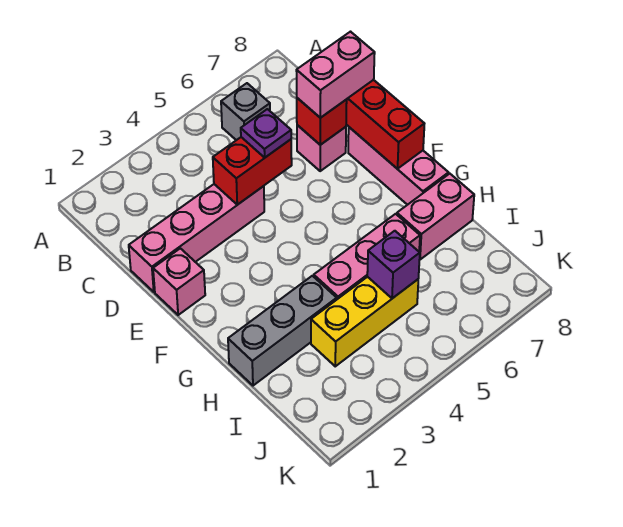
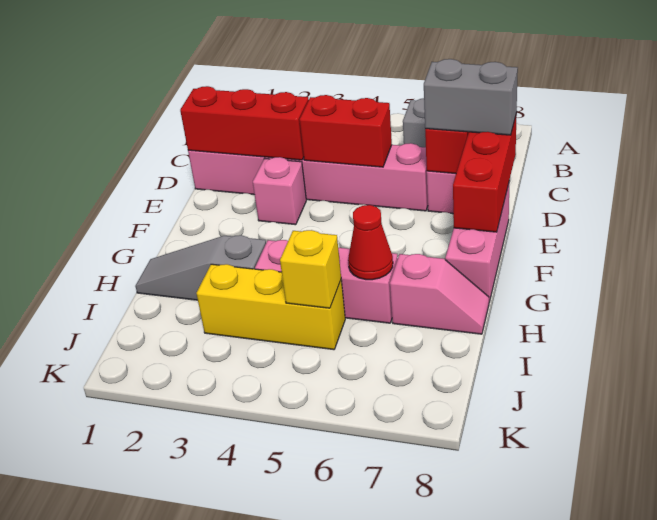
pink brick D1:D4 level 1 -> pink brick D1:D6 level 1
none -> red brick D1:D3 level 2
purple plate D5 level 3 -> none
pink brick D7:D8 level 3 -> grey brick D7:D8 level 3
pink brick E1 level 1 -> pink brick E3 level 1
grey brick H1:H3 level 1 -> grey slope H1:H3 level 1 top 3
none -> red cone H6 level 2
pink brick H7:H8 level 1 -> pink slope H7:H8 level 1 top 7
purple brick I5 level 2 -> yellow brick I5 level 2

